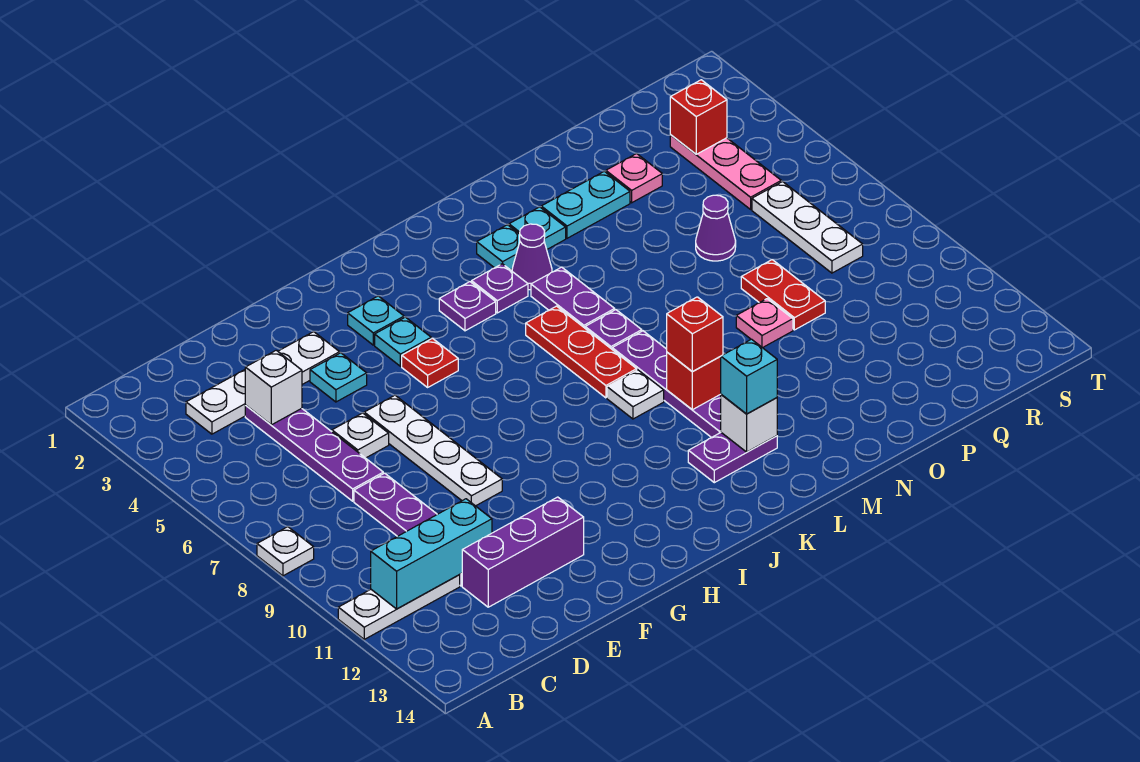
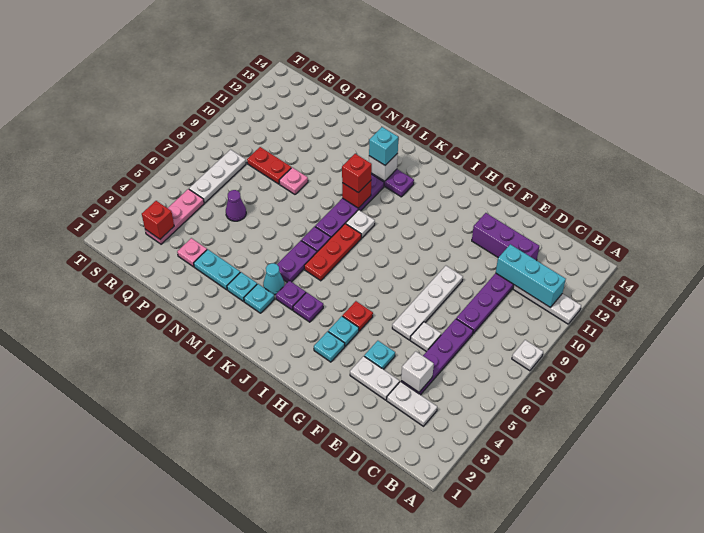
purple cone L4 level 1 -> cyan cone L4 level 1
red plate P8:P9 level 1 -> red plate P9:Q9 level 1

